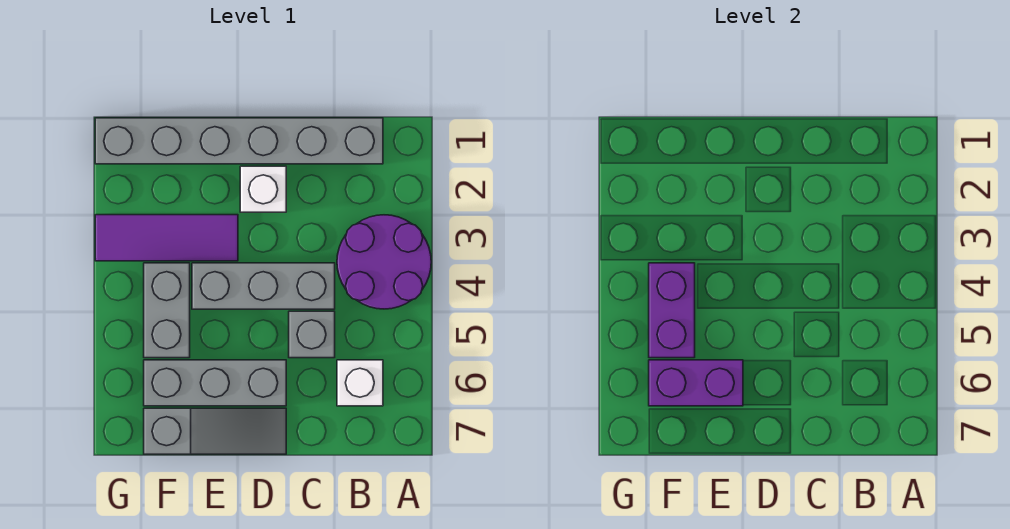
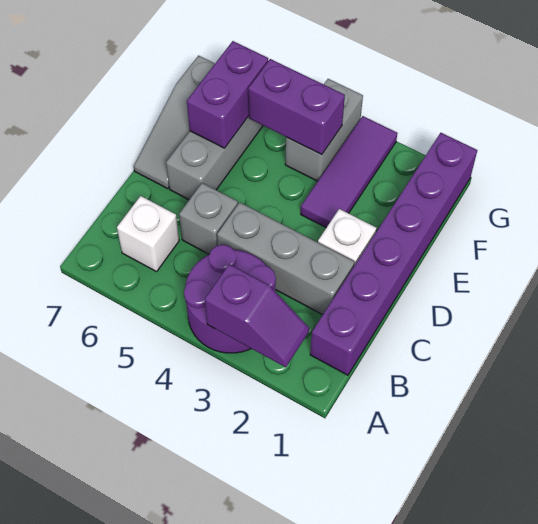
none -> purple slope A2:A3 level 2 top 3
grey brick B1:G1 level 1 -> purple brick B1:G1 level 1
grey brick C4:E4 level 1 -> grey brick C2:C4 level 1
grey brick F4:F5 level 1 -> grey brick F4:G4 level 1

